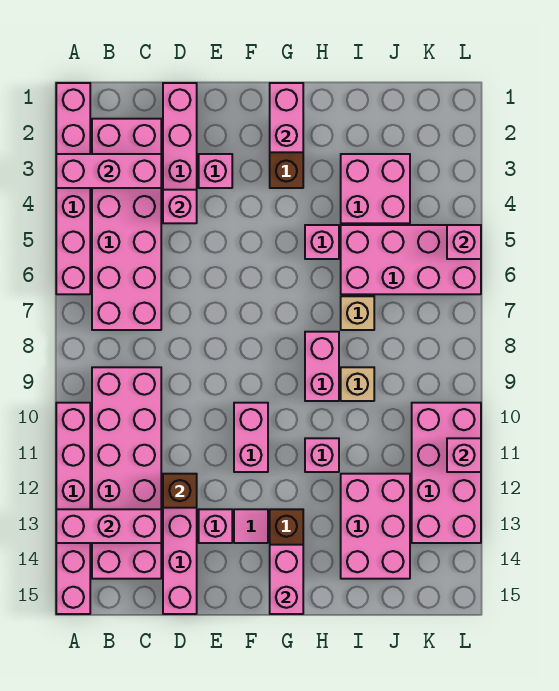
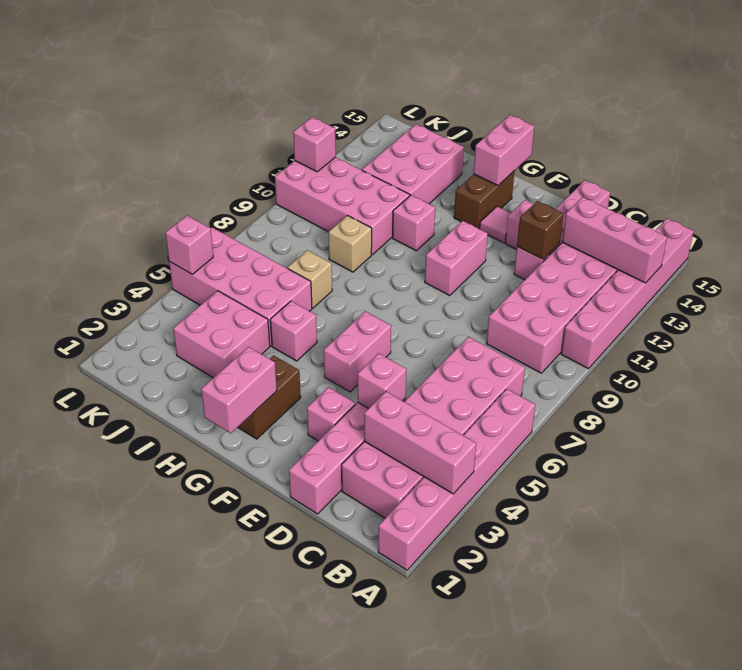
pink brick H8:H9 level 1 -> pink brick F5:F6 level 1
pink brick K10:L13 level 1 -> pink brick I10:L11 level 1

